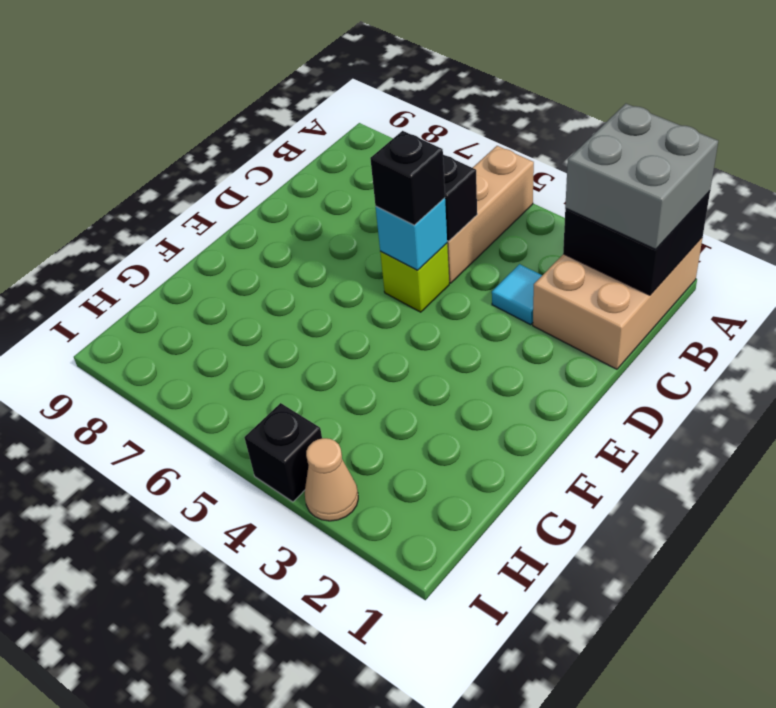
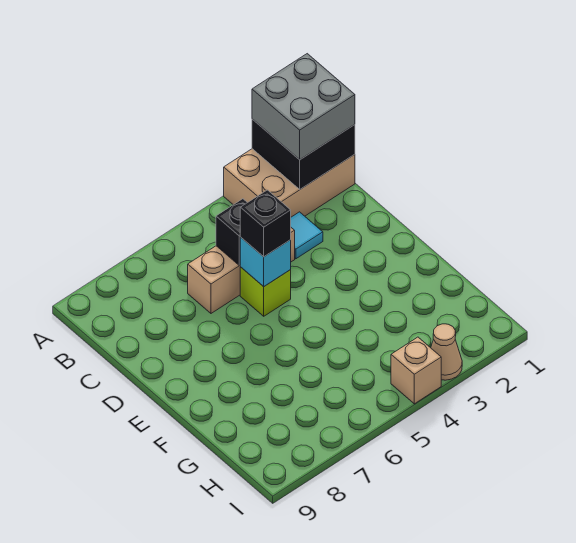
tan brick A1:C2 level 1 -> tan brick A1:B3 level 1
tan brick A5:C5 level 1 -> tan brick C4:C6 level 1
black brick I4 level 1 -> tan brick I4 level 1

